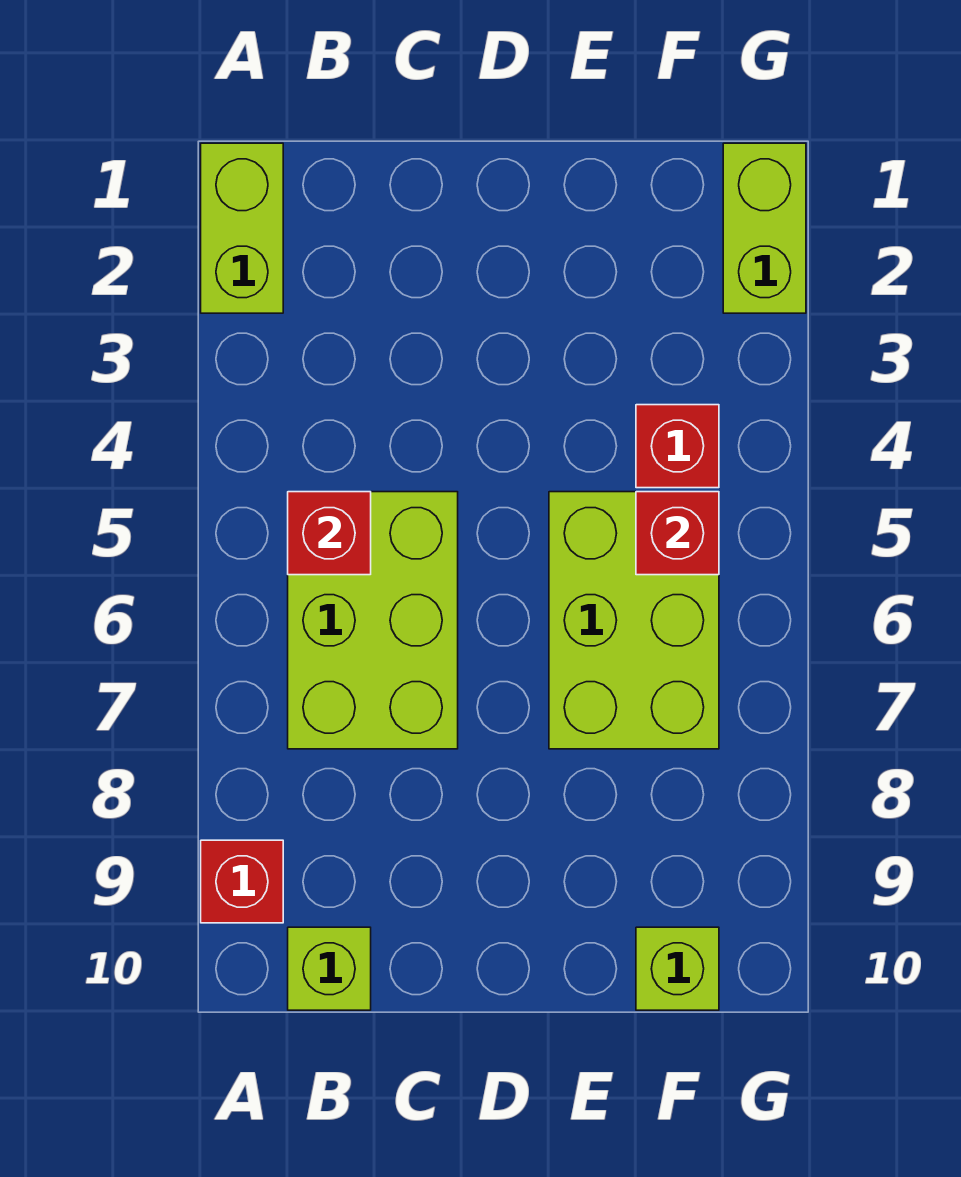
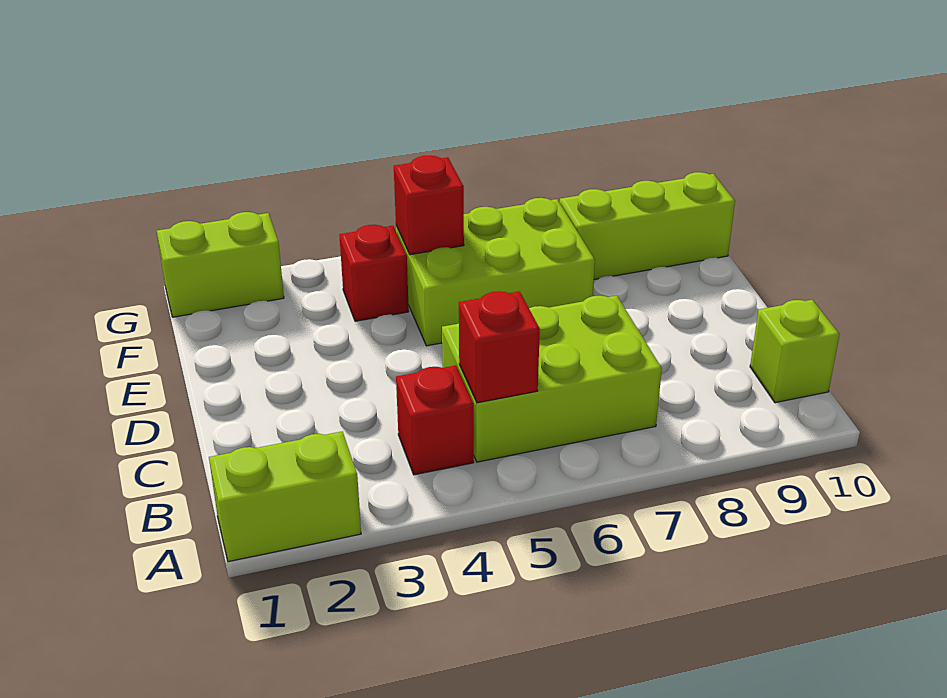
red brick A9 level 1 -> red brick B4 level 1
lime brick F10 level 1 -> lime brick F8:F10 level 1

